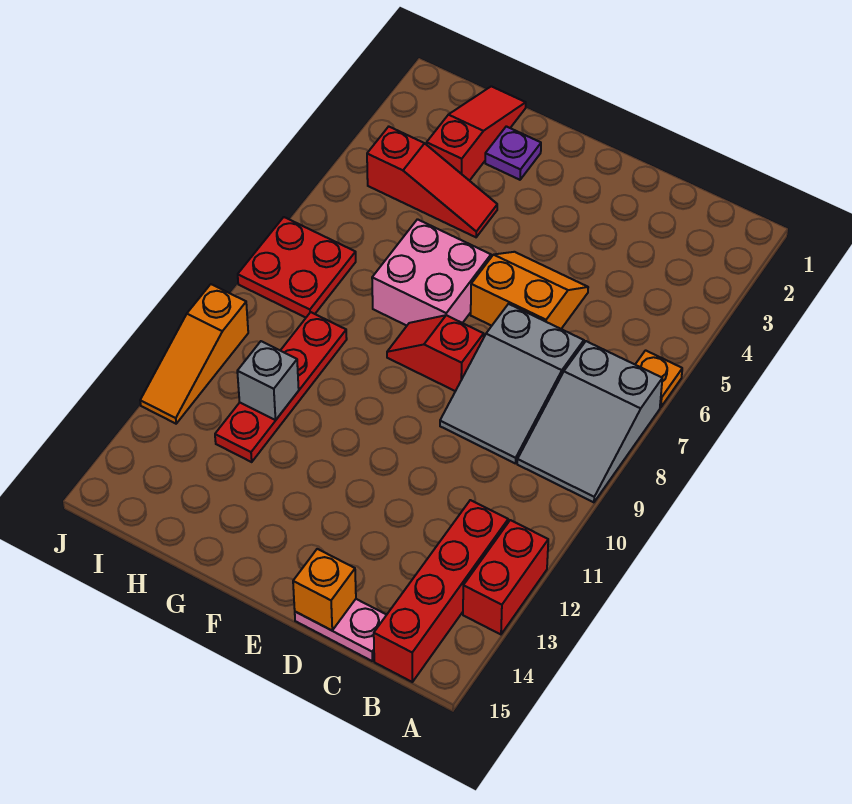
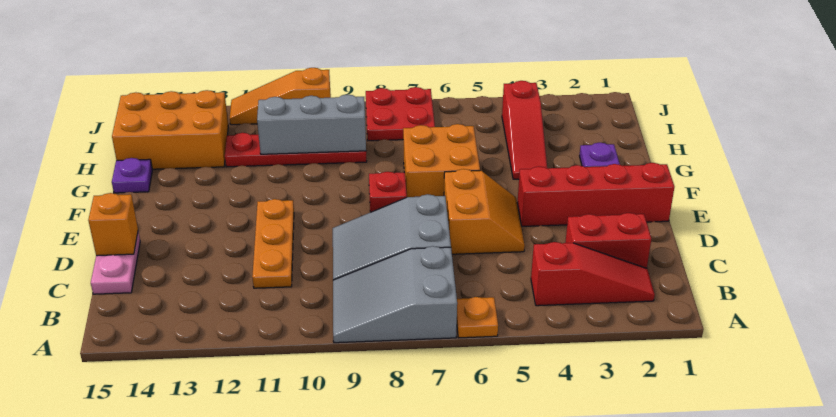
red brick A12:A13 level 1 -> red brick C2:C3 level 1
red brick B12:B15 level 1 -> red brick E1:E4 level 1
none -> orange plate C11:E11 level 1
pink brick F6:G7 level 1 -> orange brick F6:G7 level 1
none -> purple plate G15 level 1
red slope H1:H3 level 1 top 3 -> red slope B2:B4 level 1 top 4
grey brick H11 level 2 -> grey brick H9:H11 level 2
none -> orange brick H13:I15 level 1

